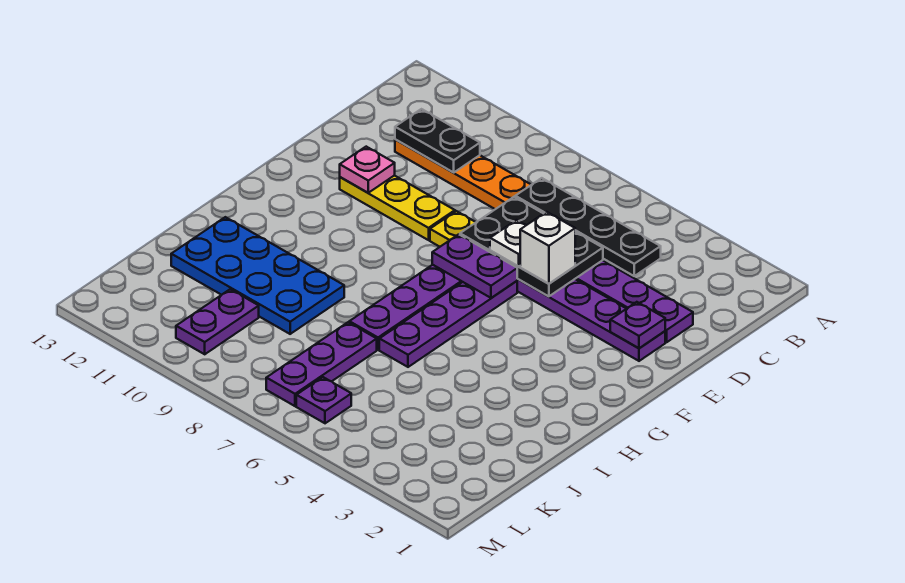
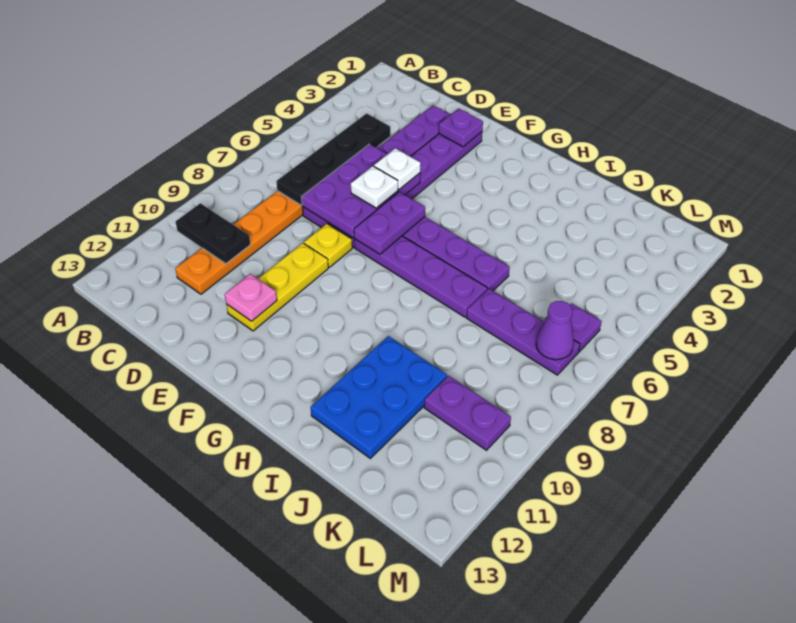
black plate C10:C11 level 2 -> black plate B10:C10 level 2
black plate D5:E7 level 2 -> purple plate D5:E7 level 2
white brick E5 level 3 -> white plate E5 level 3
blue plate I9:J12 level 1 -> blue plate I10:J12 level 1
none -> purple cone L7 level 2

